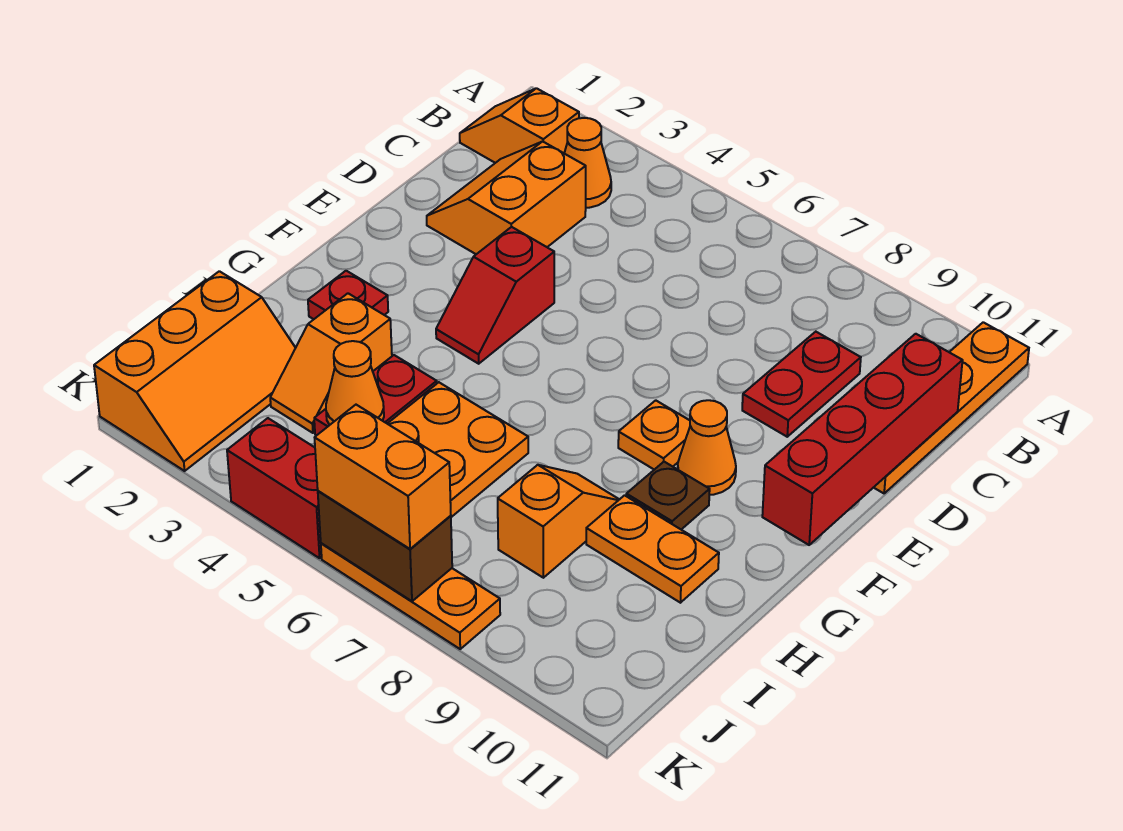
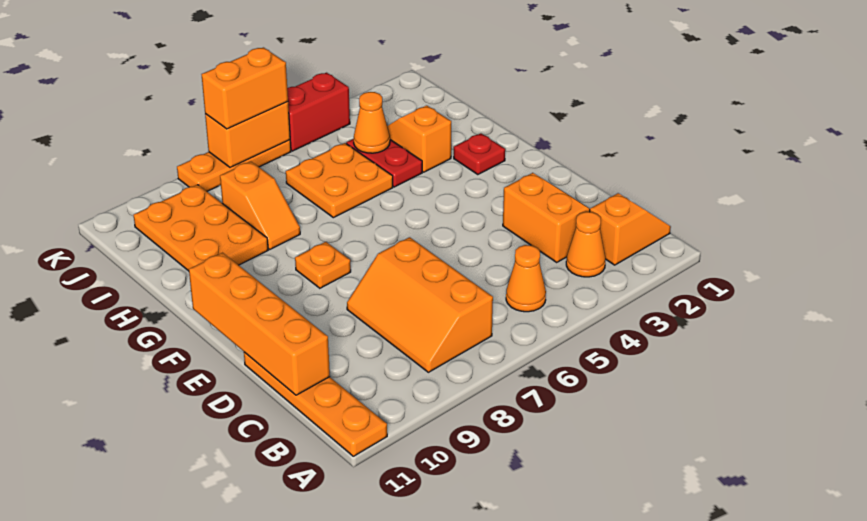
red plate C9:D9 level 1 -> none
red brick C11:F11 level 2 -> orange brick C11:F11 level 2
red slope E4:F4 level 1 top E -> none
orange cone F9 level 1 -> orange cone B5 level 1
brown plate G9 level 1 -> none
orange plate H9:H10 level 1 -> orange plate H9:J10 level 1
orange slope I1:K2 level 1 top 1 -> orange slope B7:D8 level 1 top 7
brown brick K6:K7 level 2 -> orange brick K6:K7 level 2

